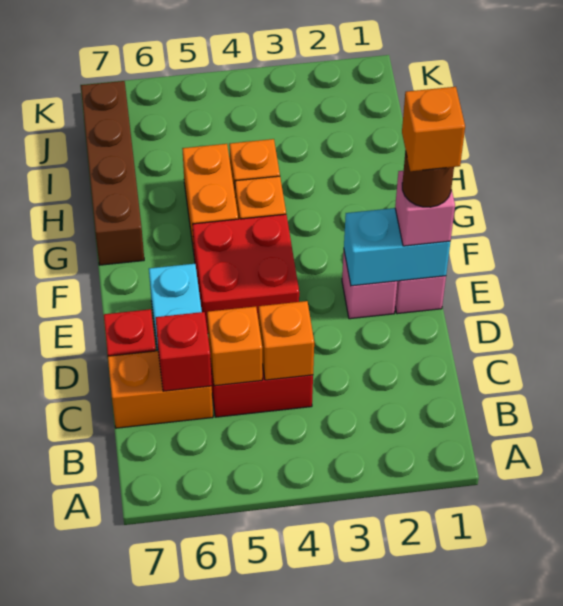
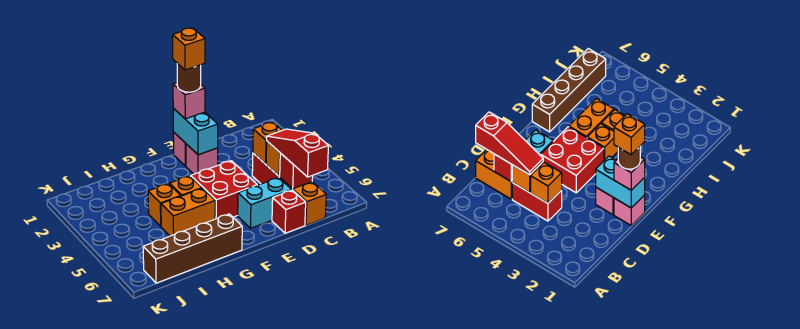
none -> red slope C5:C7 level 3 top 7

